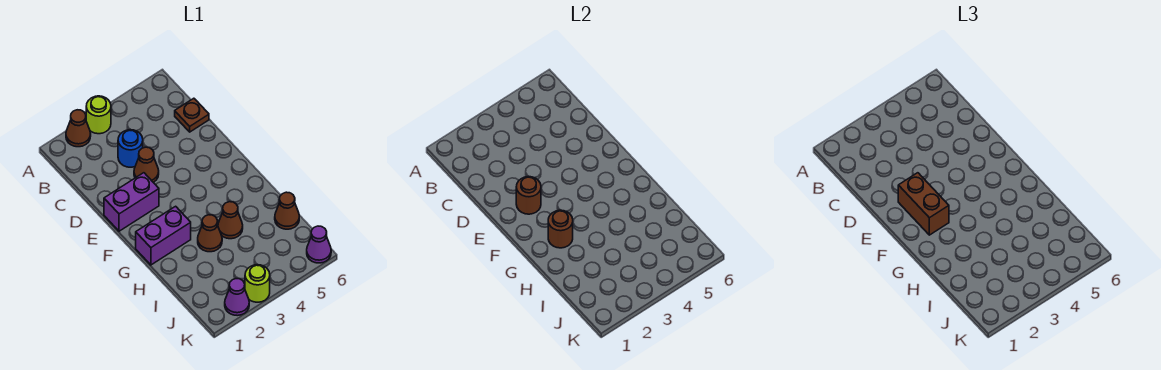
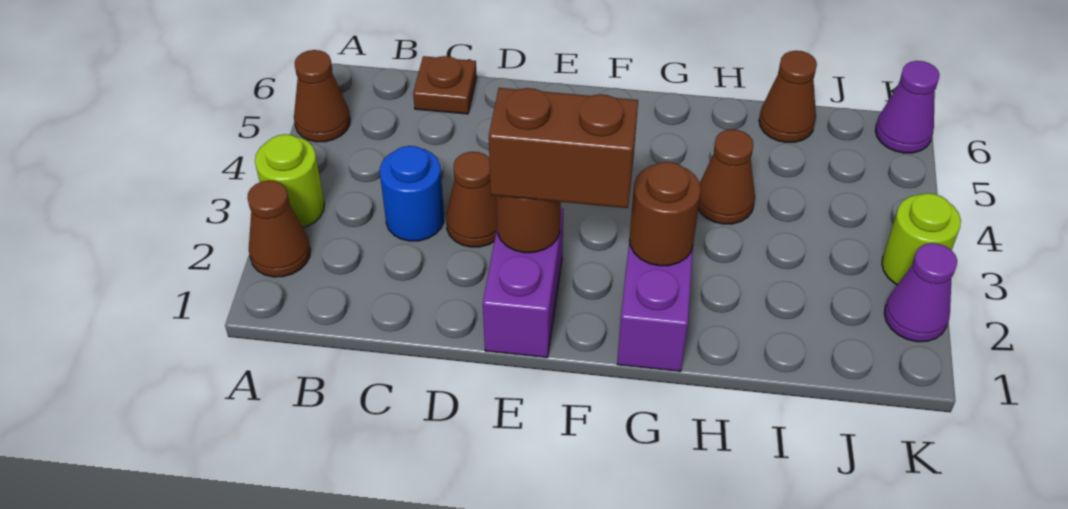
brown cone H3 level 1 -> brown cone A5 level 1

